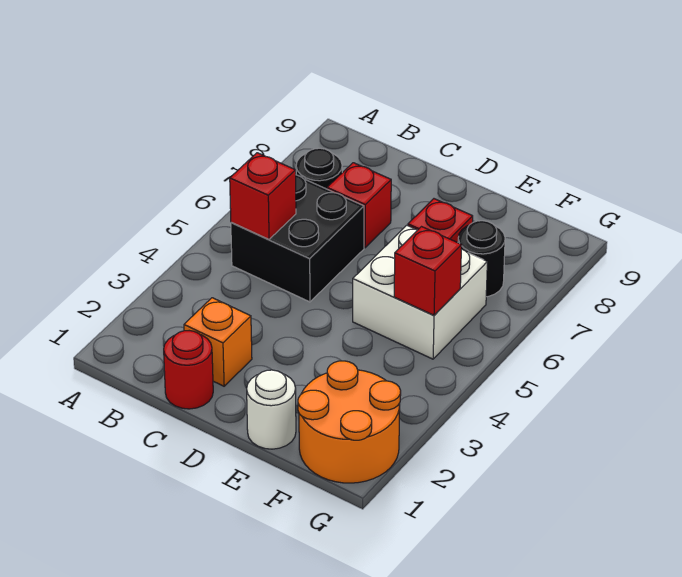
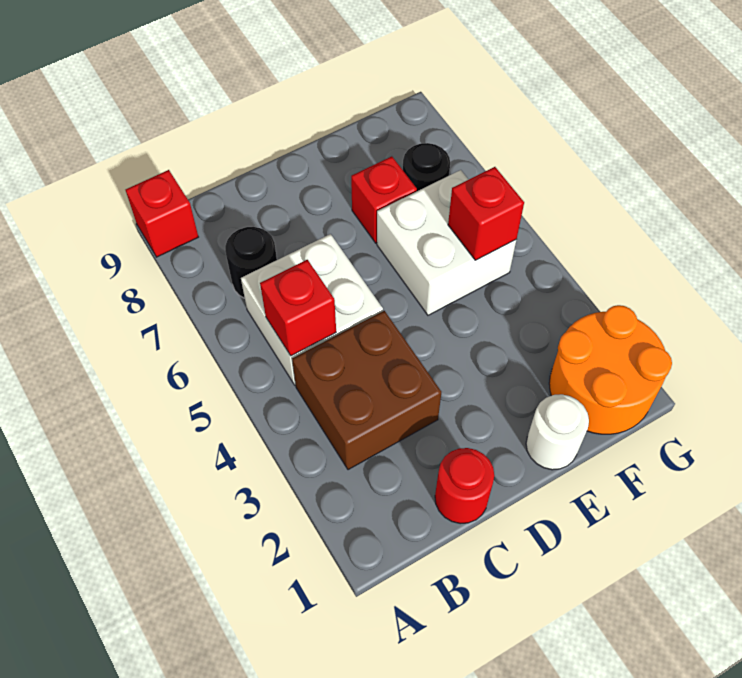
none -> brown brick B3:C4 level 1
black brick B5:C6 level 1 -> white brick B5:C6 level 1
orange brick C2 level 1 -> none
red brick C7 level 1 -> red brick A9 level 1

